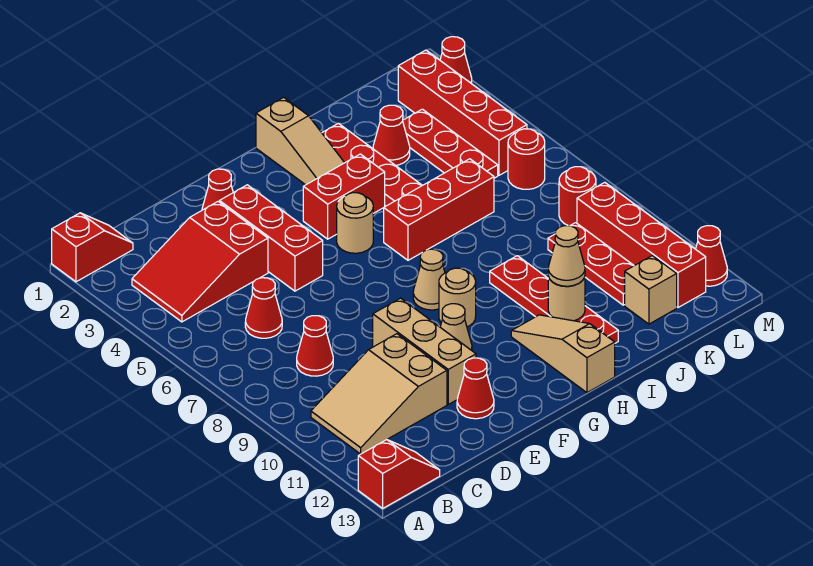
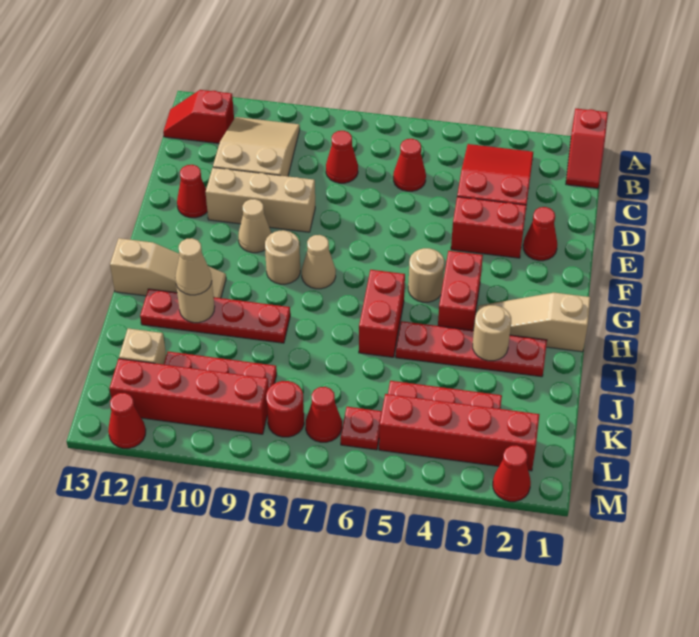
red slope A13:B13 level 1 top A -> red slope B12:B13 level 1 top 12
red brick E3:E5 level 1 -> red brick E3:E4 level 1
red brick H6:J6 level 1 -> red brick H6:I6 level 1
none -> tan round brick I3 level 2
red cone J3 level 1 -> red cone L7 level 1
red round brick L6 level 1 -> red plate L6 level 1

